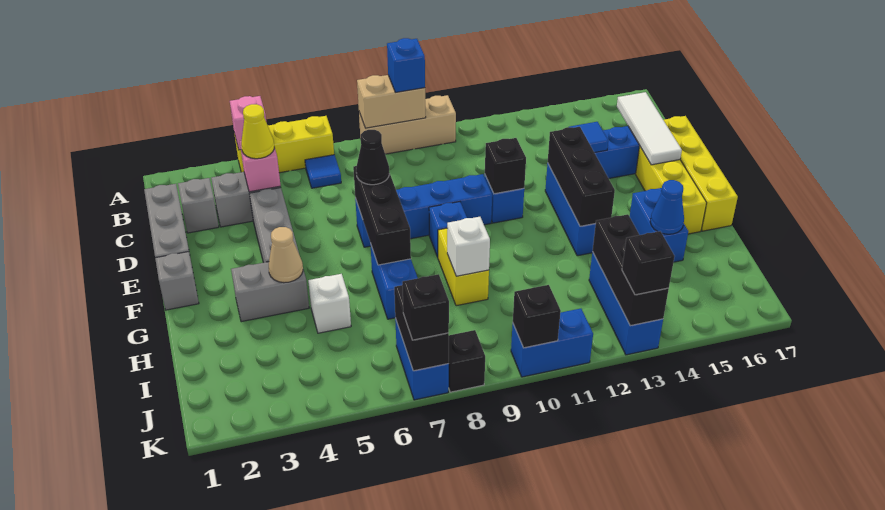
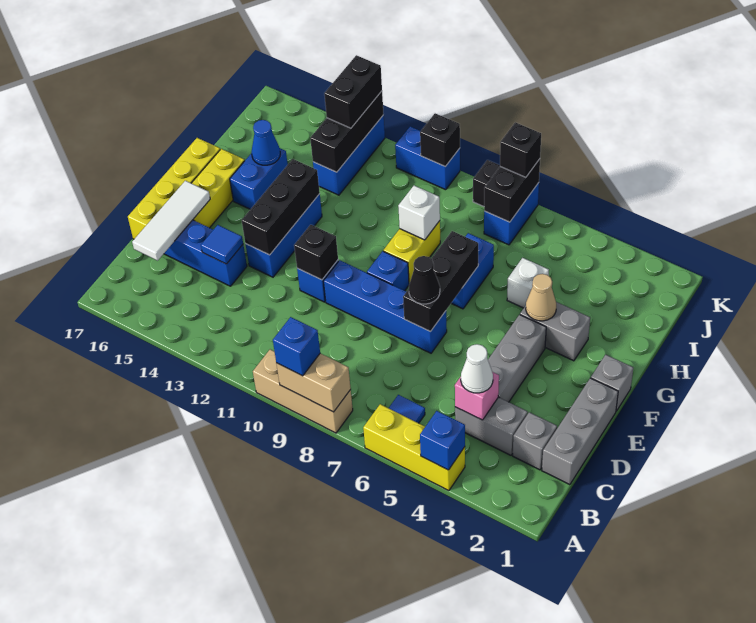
pink brick A4 level 2 -> blue brick A4 level 2
yellow cone C4 level 3 -> white cone C4 level 3
black brick K13 level 3 -> black brick J13:K13 level 3

